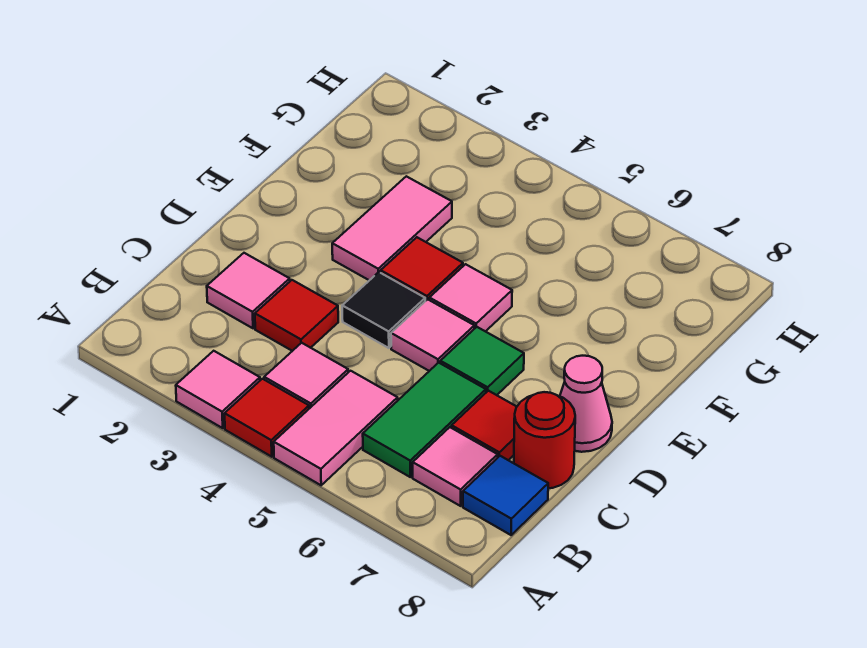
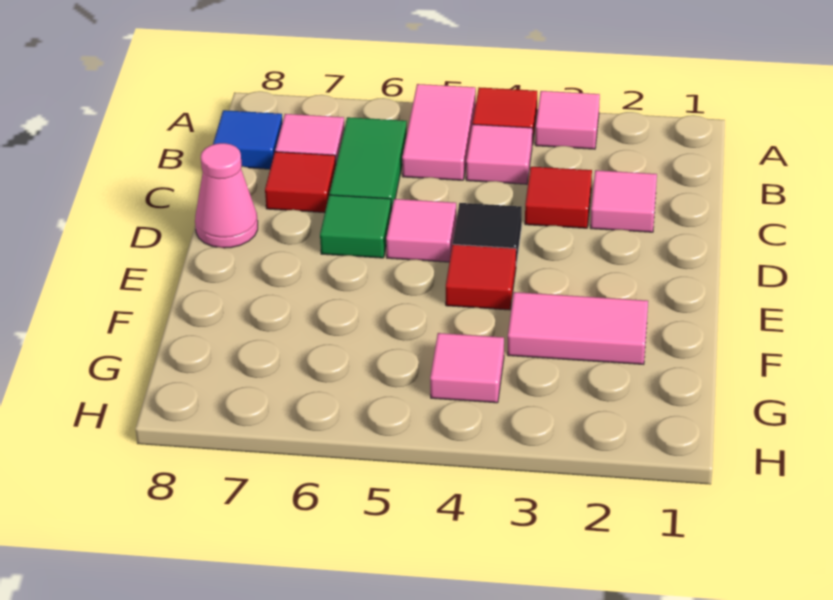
red round brick C8 level 1 -> none
pink tile E3:F3 level 1 -> pink tile F2:F3 level 1
pink tile E5 level 1 -> pink tile G4 level 1

